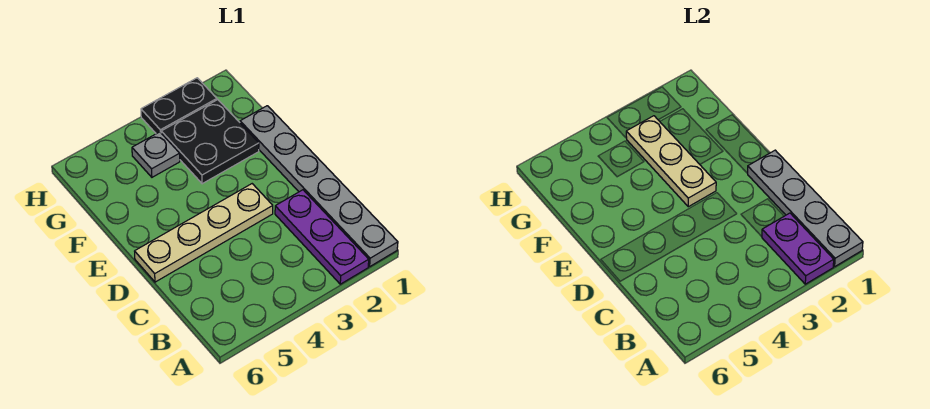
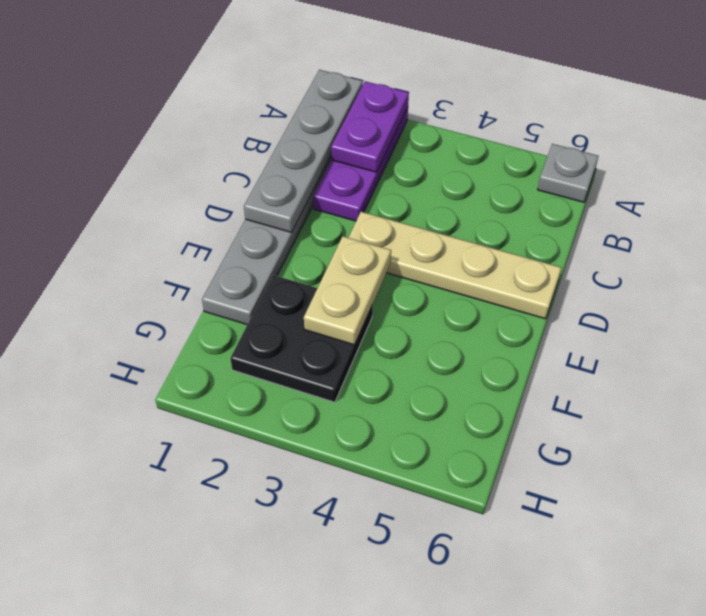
tan plate E3:G3 level 2 -> tan plate E3:F3 level 2
grey plate G4 level 1 -> grey plate A6 level 1
black plate H2:H3 level 1 -> none

